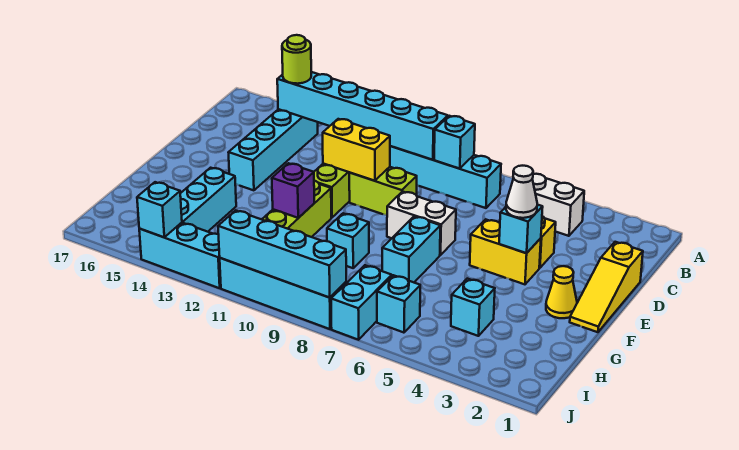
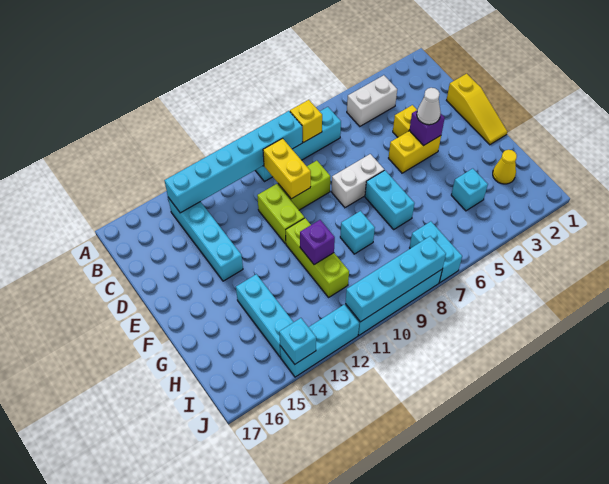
cyan brick B8 level 2 -> yellow brick B8 level 2
lime round brick B14 level 3 -> none
yellow brick D10:D11 level 2 -> yellow brick C10:D10 level 2
cyan brick E4 level 2 -> purple brick E4 level 2
yellow cone F2 level 1 -> yellow cone H2 level 1
cyan brick I6 level 1 -> none

